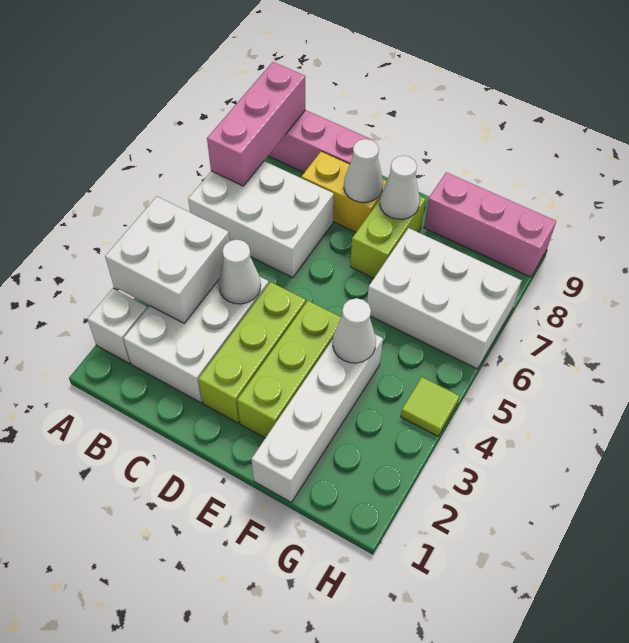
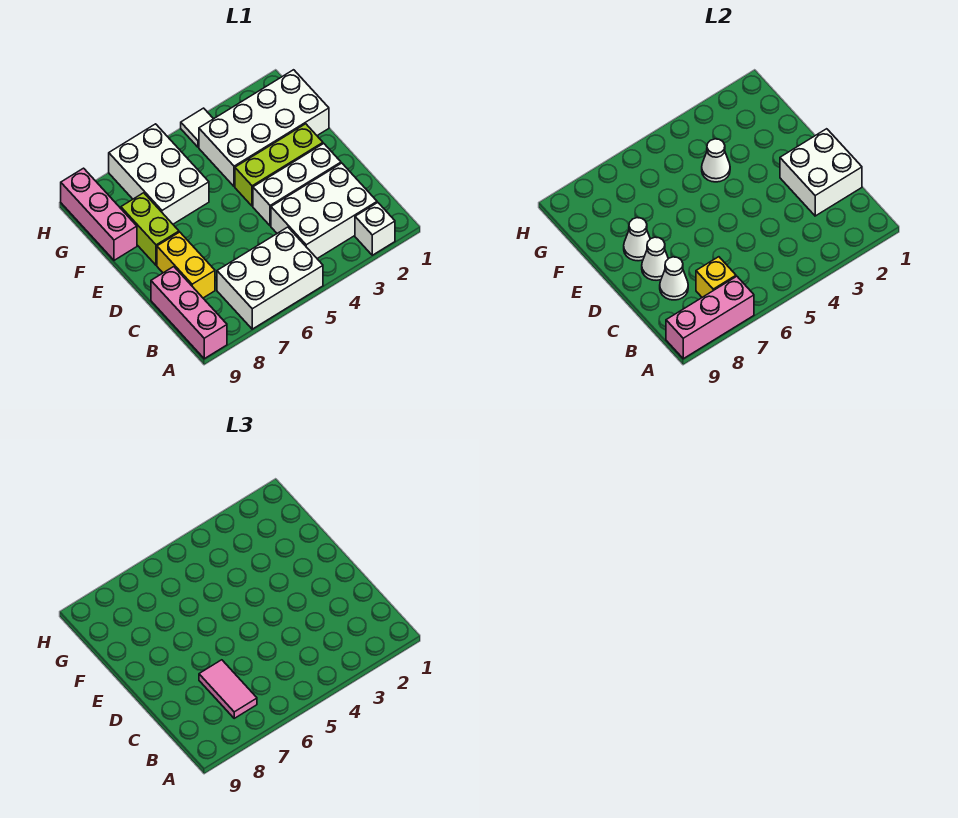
white brick A3:B4 level 2 -> white brick C1:D2 level 2
white brick A6:C7 level 1 -> white brick A5:B7 level 1
none -> yellow brick B7 level 2
none -> pink tile B7:C7 level 3
white cone C4 level 2 -> white cone C8 level 2
lime brick D2:D4 level 1 -> white brick D2:D4 level 1
lime brick E7:E8 level 1 -> lime brick E8:F8 level 1
white brick F1:F4 level 1 -> white brick F1:G4 level 1
lime tile H4 level 1 -> white tile H4 level 1

